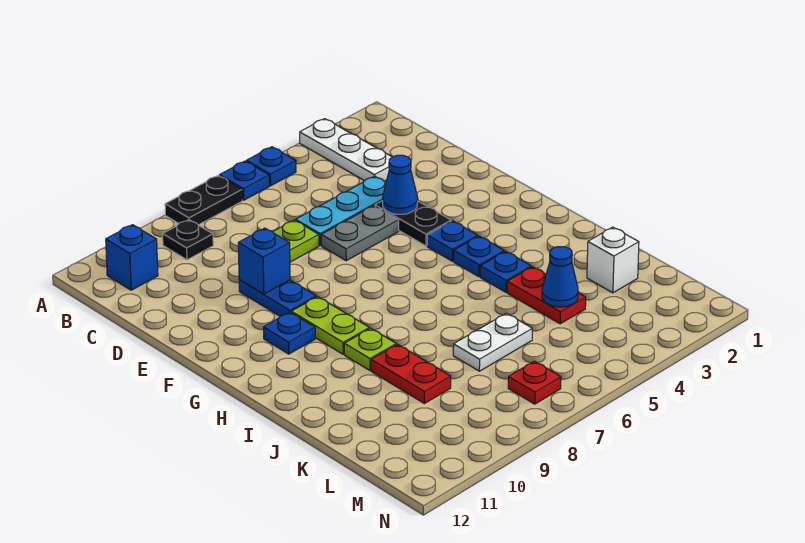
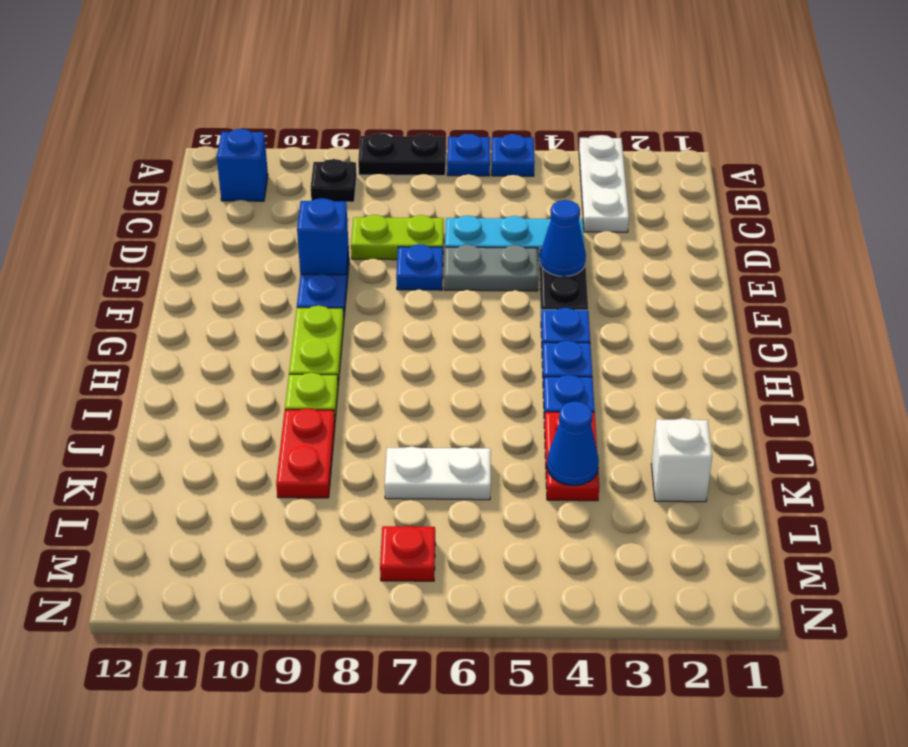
blue plate G10 level 1 -> blue plate E7 level 1

